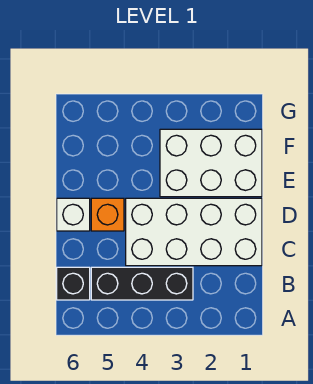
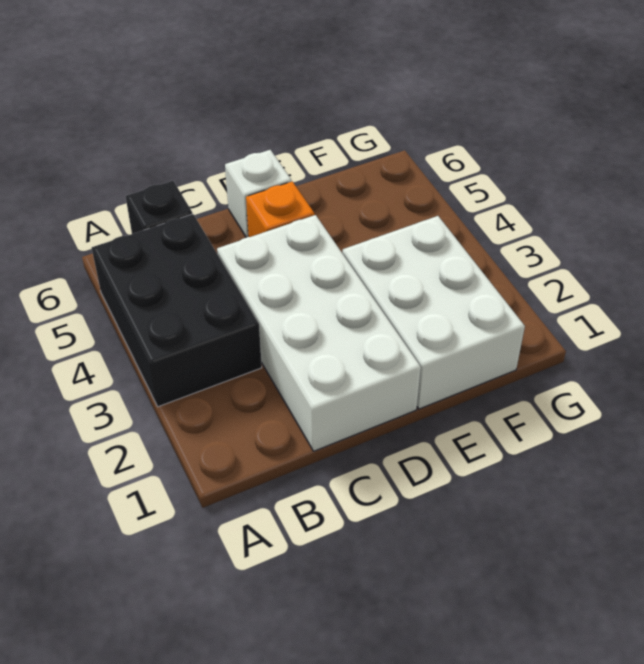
black brick B3:B5 level 1 -> black brick A3:B5 level 1

